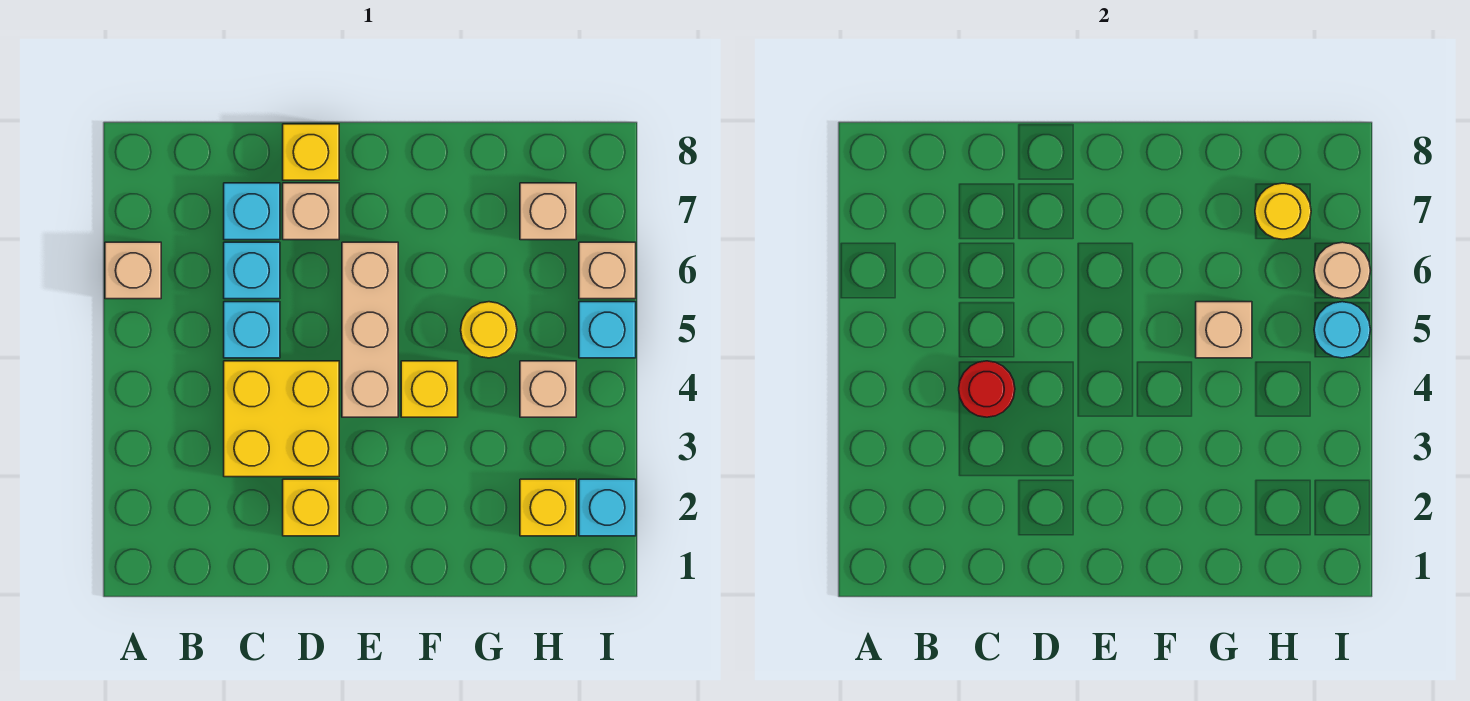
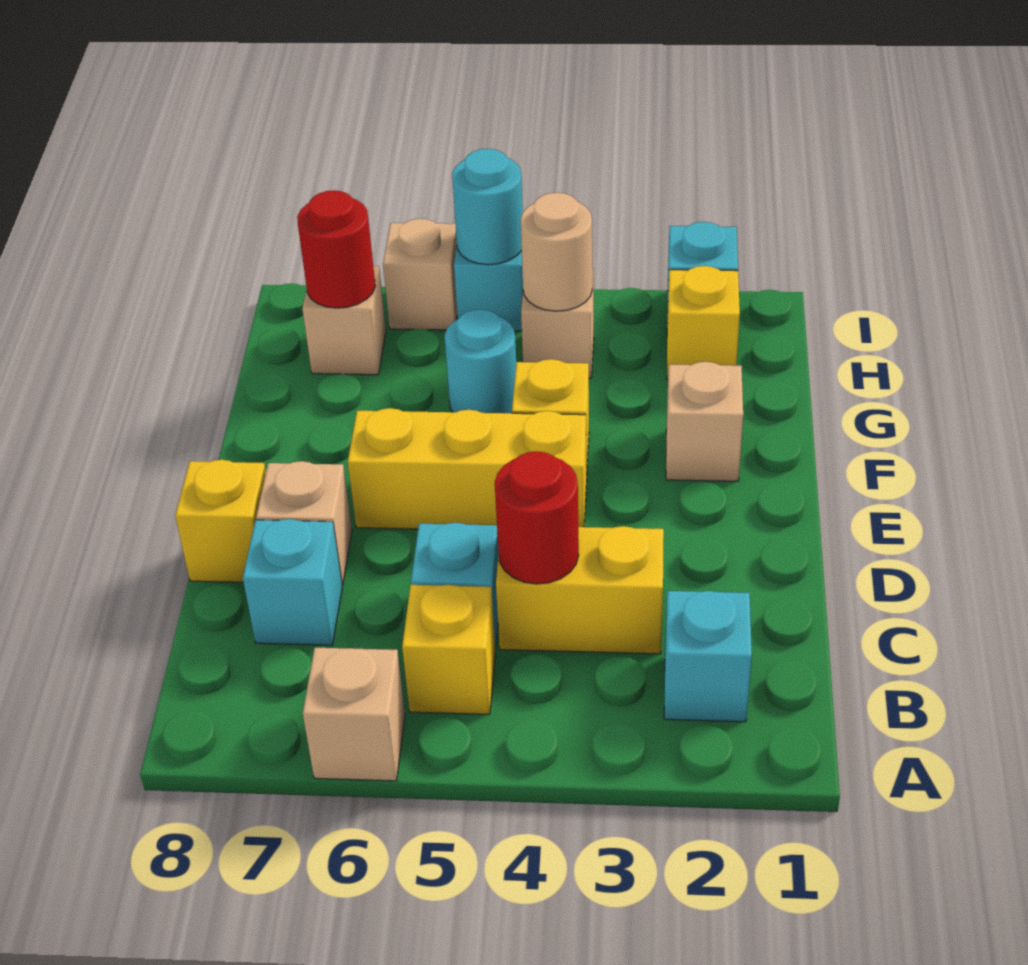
yellow brick C3:D4 level 1 -> yellow brick C3:C4 level 1
cyan brick C6 level 1 -> cyan brick B2 level 1
yellow brick D2 level 1 -> yellow brick B5 level 1
tan brick E4:E6 level 1 -> yellow brick E4:E6 level 1
yellow round brick G5 level 1 -> cyan round brick G5 level 1
tan brick G5 level 2 -> tan brick F2 level 1
yellow round brick H7 level 2 -> red round brick H7 level 2
tan round brick I6 level 2 -> tan round brick H4 level 2

